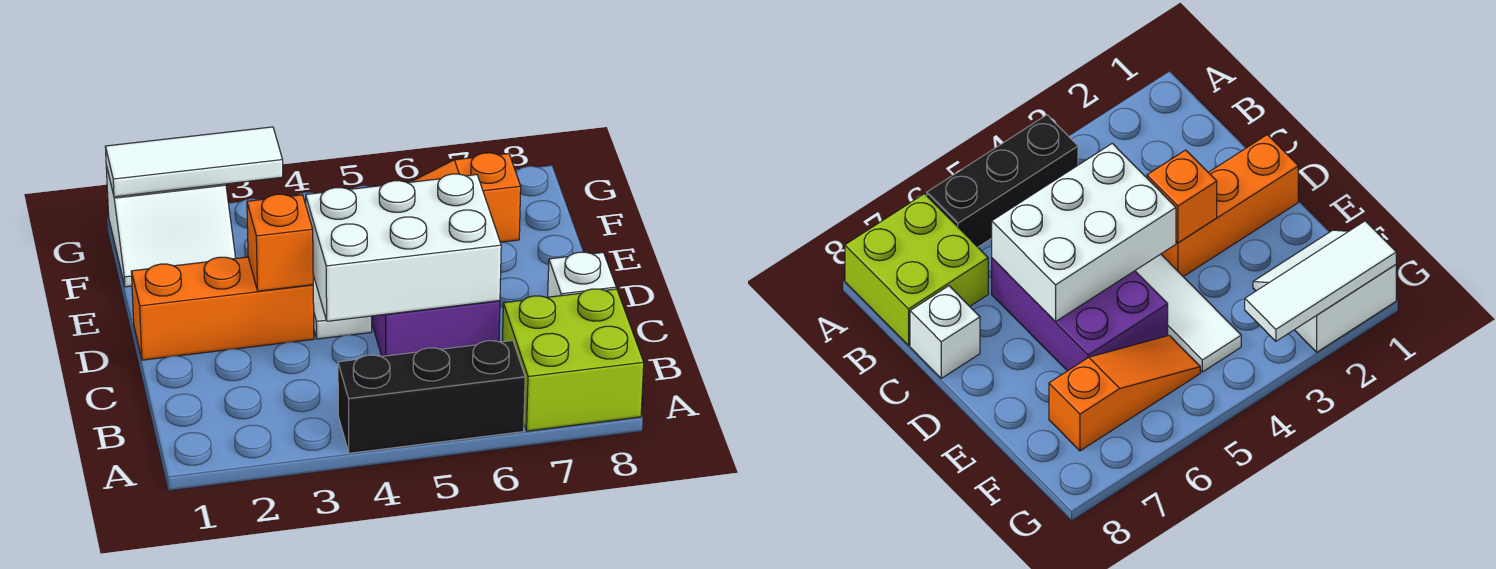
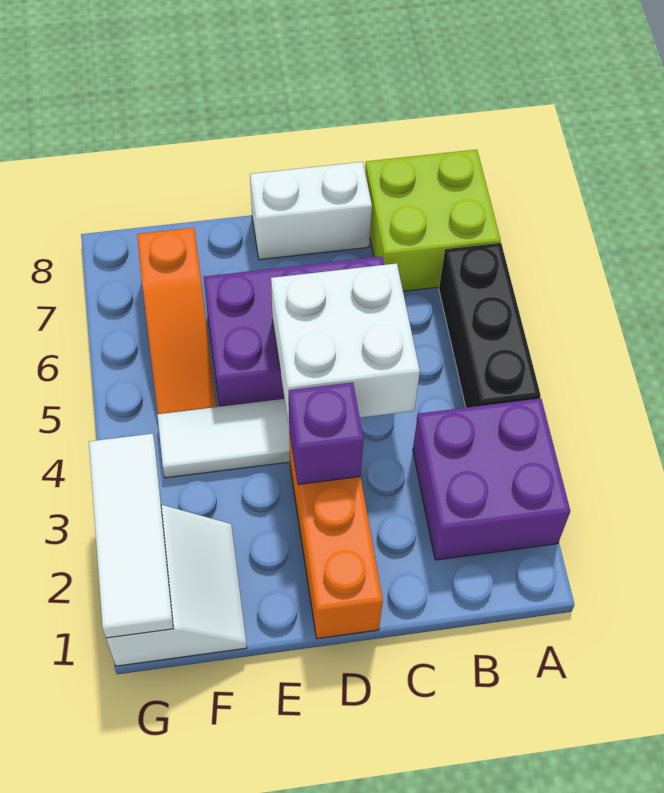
none -> purple brick A2:B3 level 1
white brick C4:D6 level 2 -> white brick C4:D5 level 2
white brick C8 level 1 -> white brick C8:D8 level 1
orange brick D3 level 2 -> purple brick D3 level 2

